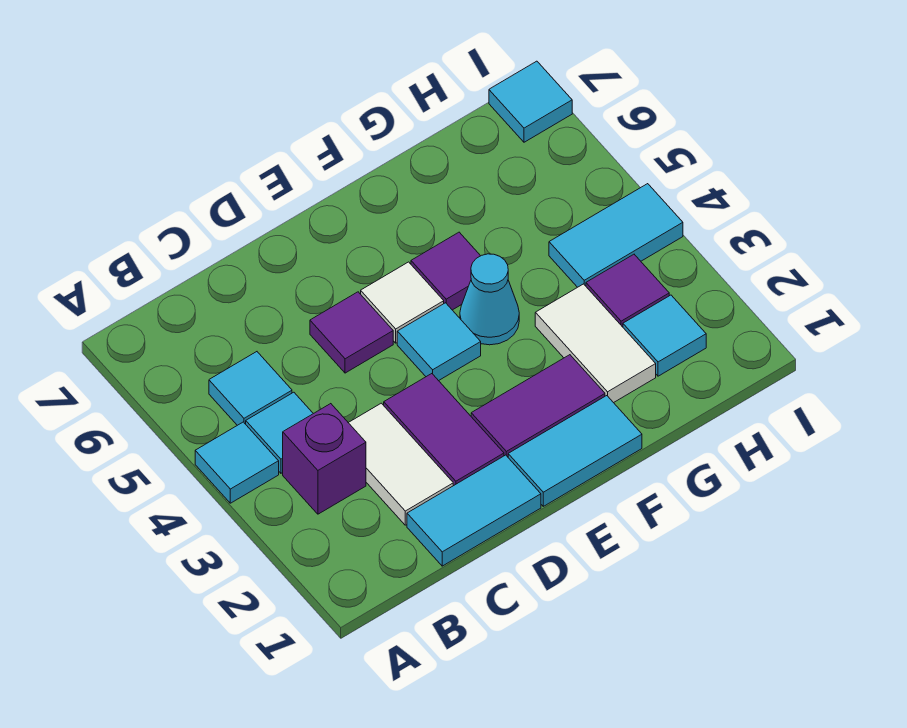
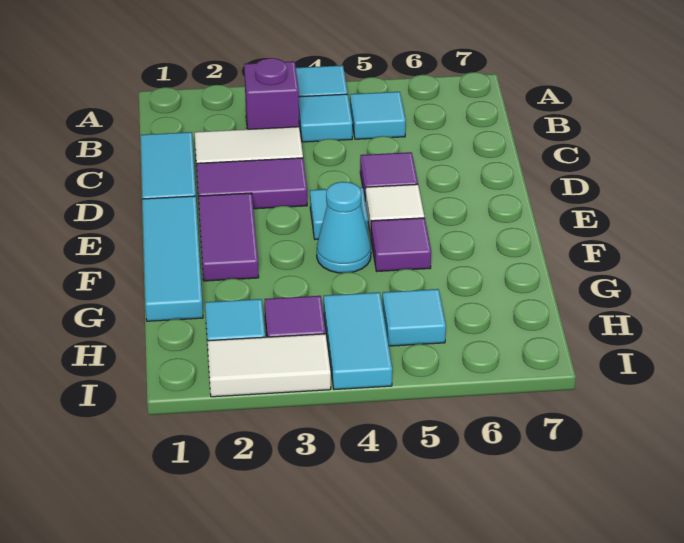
cyan tile E1:F1 level 1 -> cyan tile E1:G1 level 1
white tile G2:G3 level 1 -> white tile I2:I3 level 1
cyan tile I7 level 1 -> cyan tile H5 level 1

